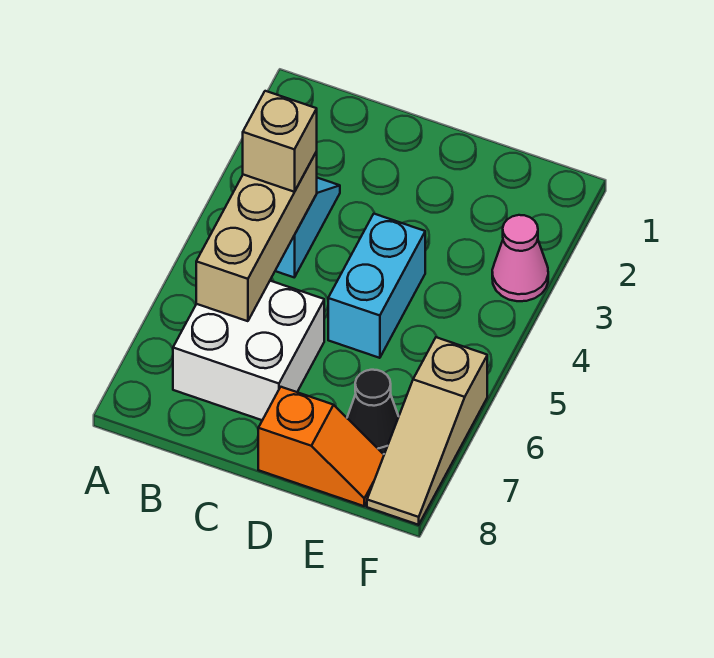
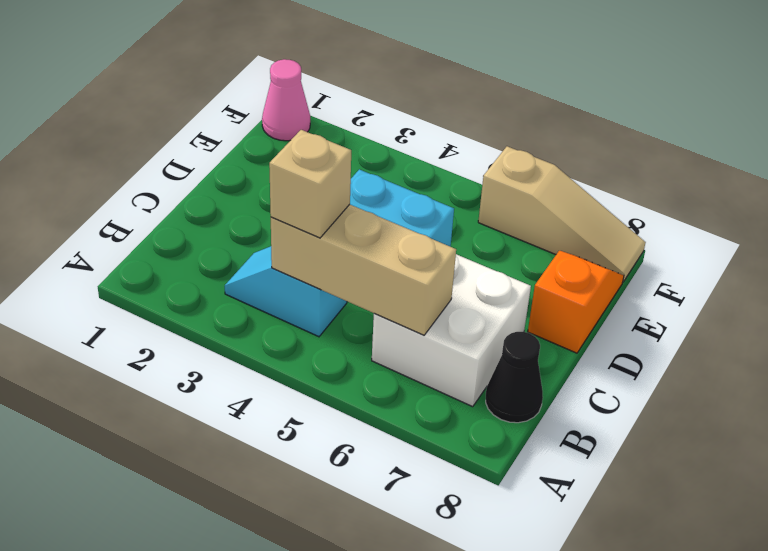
black cone E7 level 1 -> black cone B8 level 1
pink cone F3 level 1 -> pink cone F1 level 1

